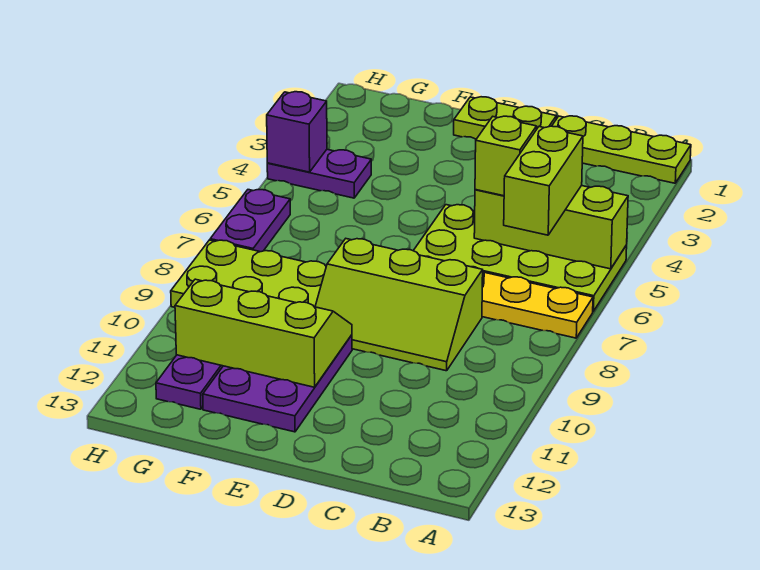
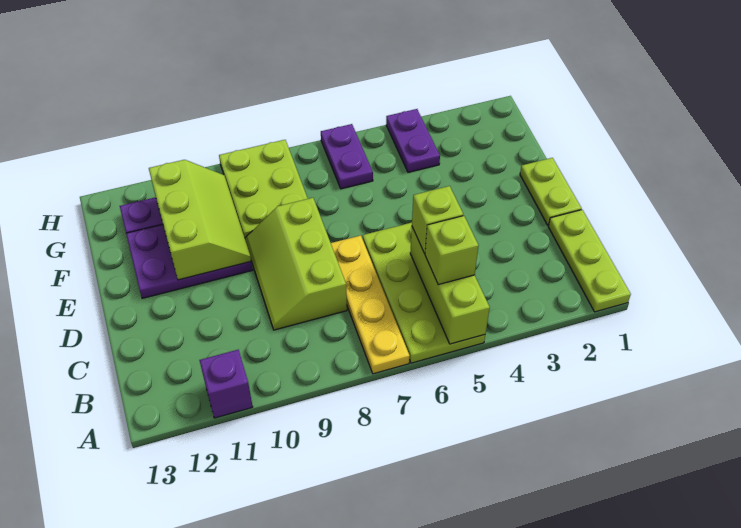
lime brick B5:B6 level 3 -> lime brick B5 level 3
purple brick H4 level 2 -> purple brick A11 level 1
purple plate H6:H7 level 1 -> purple plate G6:H6 level 1

